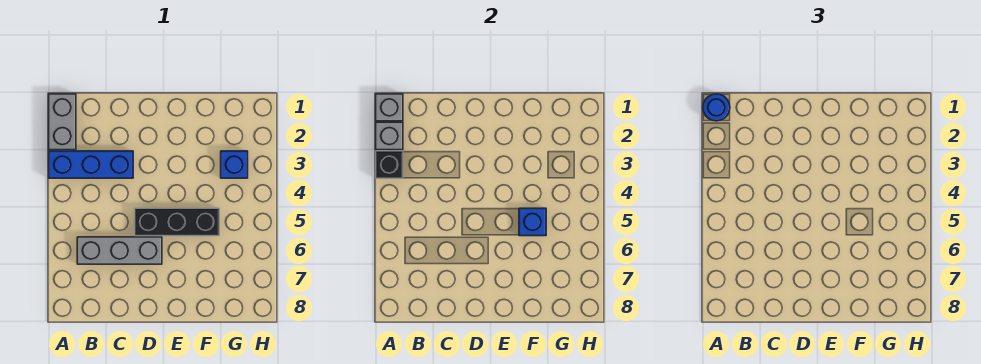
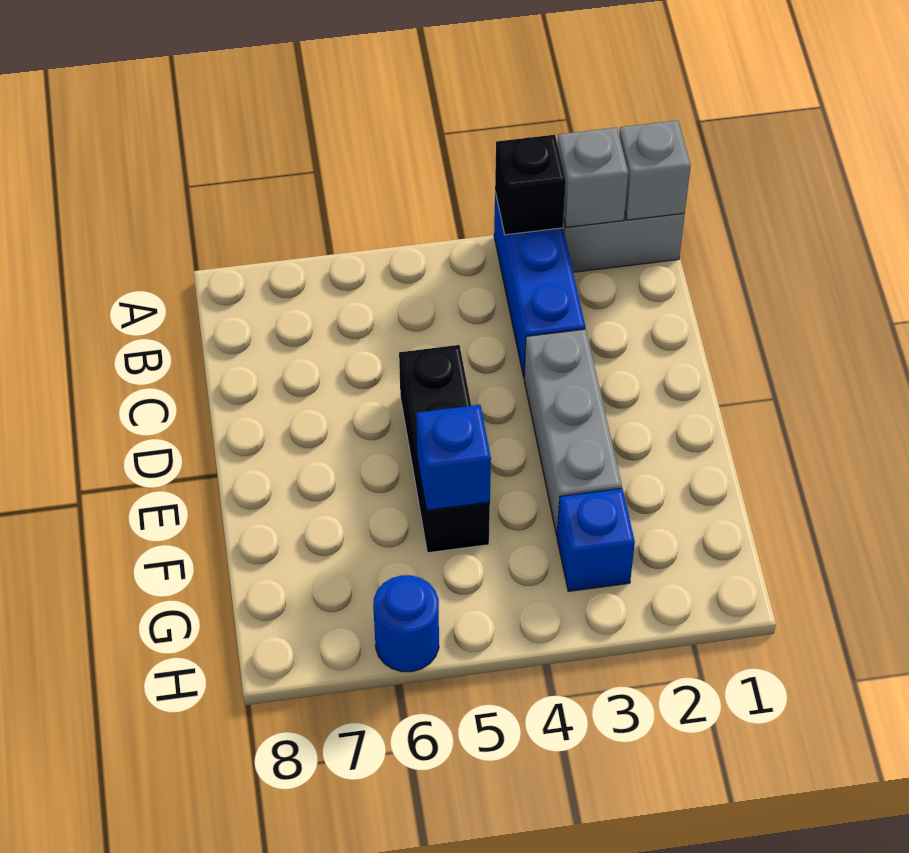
blue round brick A1 level 3 -> blue round brick H6 level 1
grey brick B6:D6 level 1 -> grey brick D3:F3 level 1

